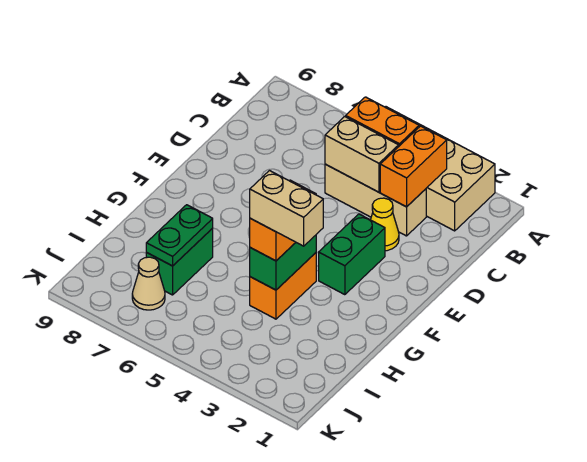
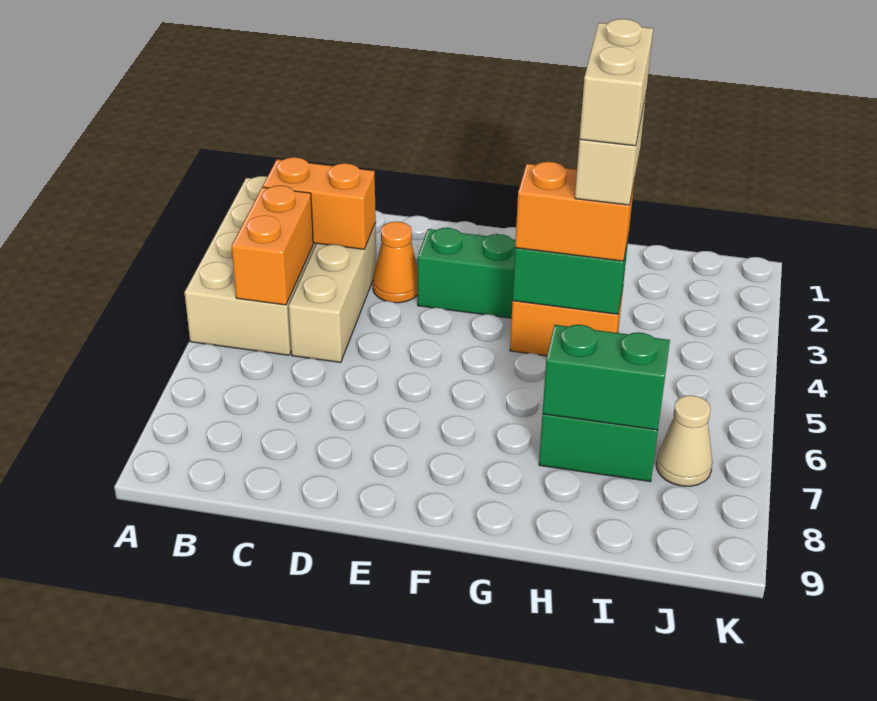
tan brick C4:C5 level 2 -> tan brick H3:H4 level 5
yellow cone D3 level 1 -> orange cone D3 level 1
green plate H7:I7 level 2 -> green brick H7:I7 level 2

